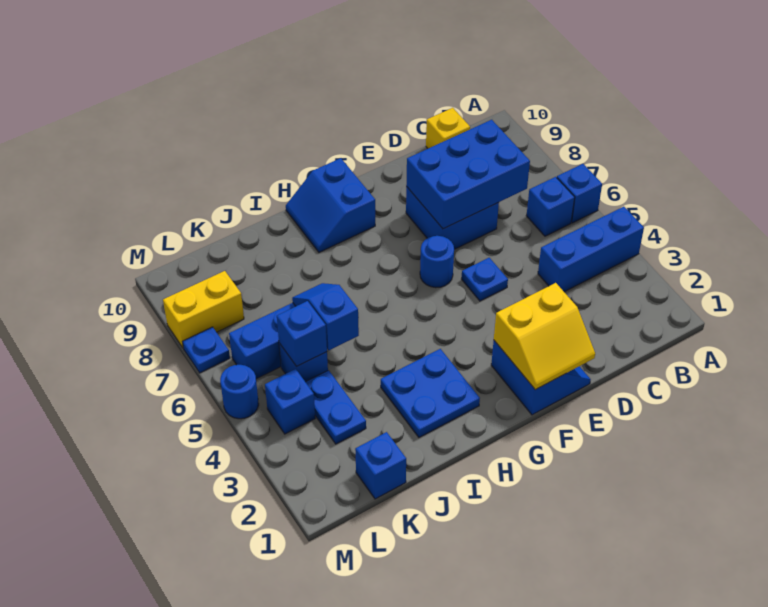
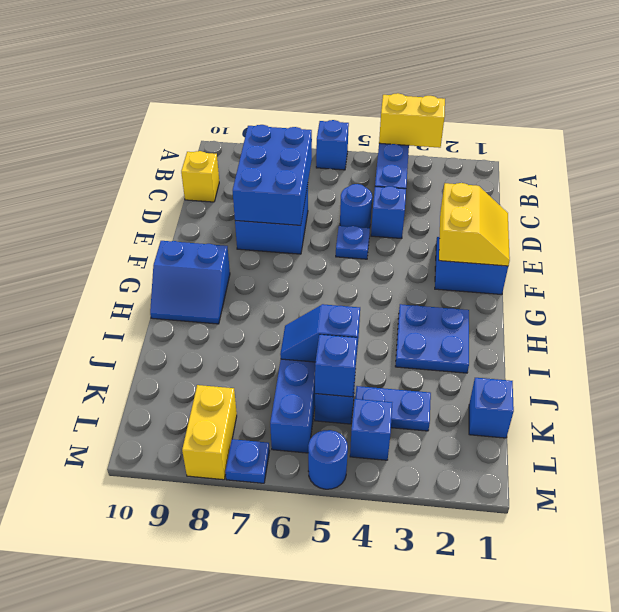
none -> yellow brick A3:A4 level 2
blue brick B6 level 1 -> blue brick D4 level 1
blue round brick F6 level 1 -> blue round brick D5 level 1

